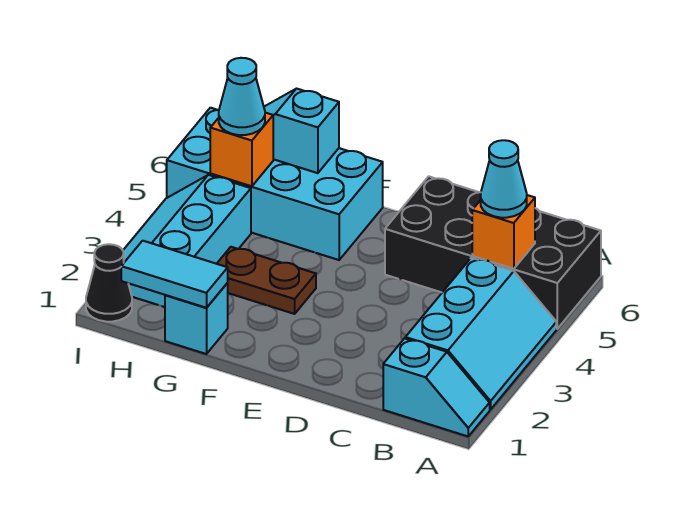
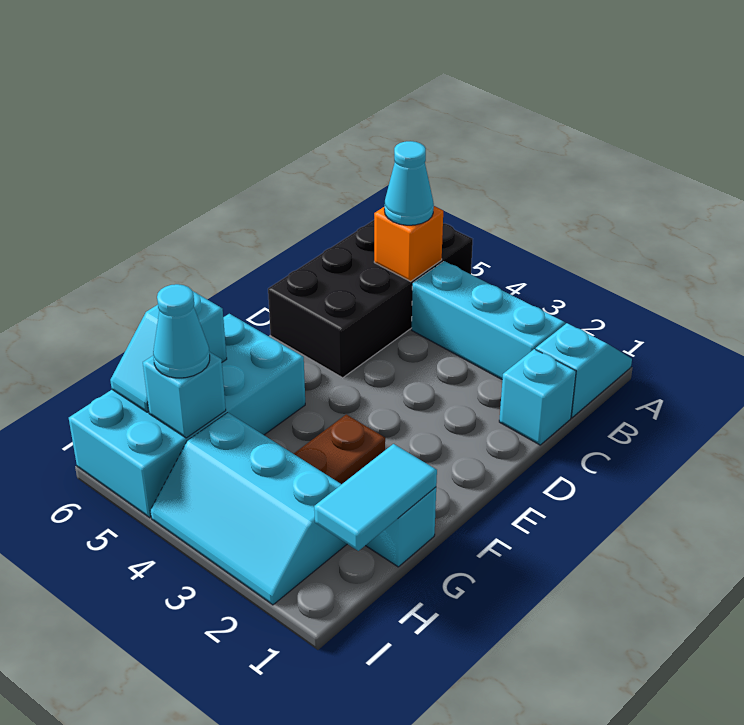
none -> cyan brick C1 level 1
orange brick H5 level 2 -> cyan brick H5 level 2
black cone I1 level 1 -> none

